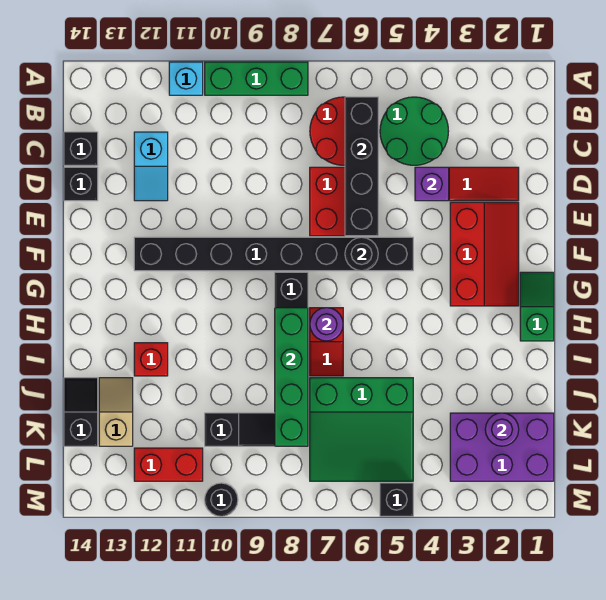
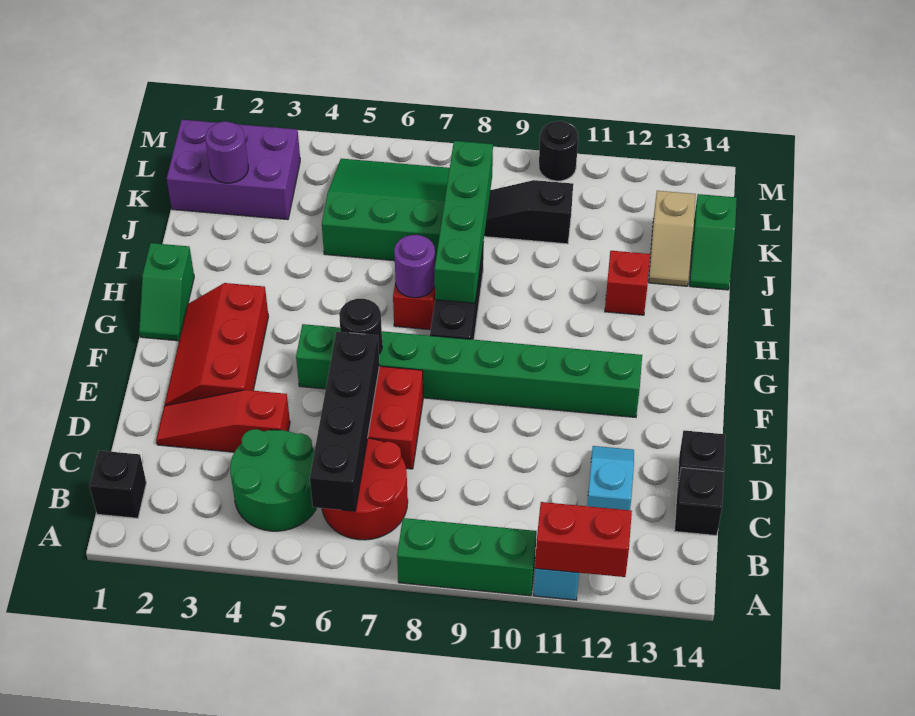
purple brick D4 level 2 -> none
black brick F5:F12 level 1 -> green brick F5:F12 level 1
black slope J14:K14 level 1 top K -> green slope J14:K14 level 1 top K
red brick L11:L12 level 1 -> red brick A11:A12 level 2
black brick M5 level 1 -> black brick B1 level 1

